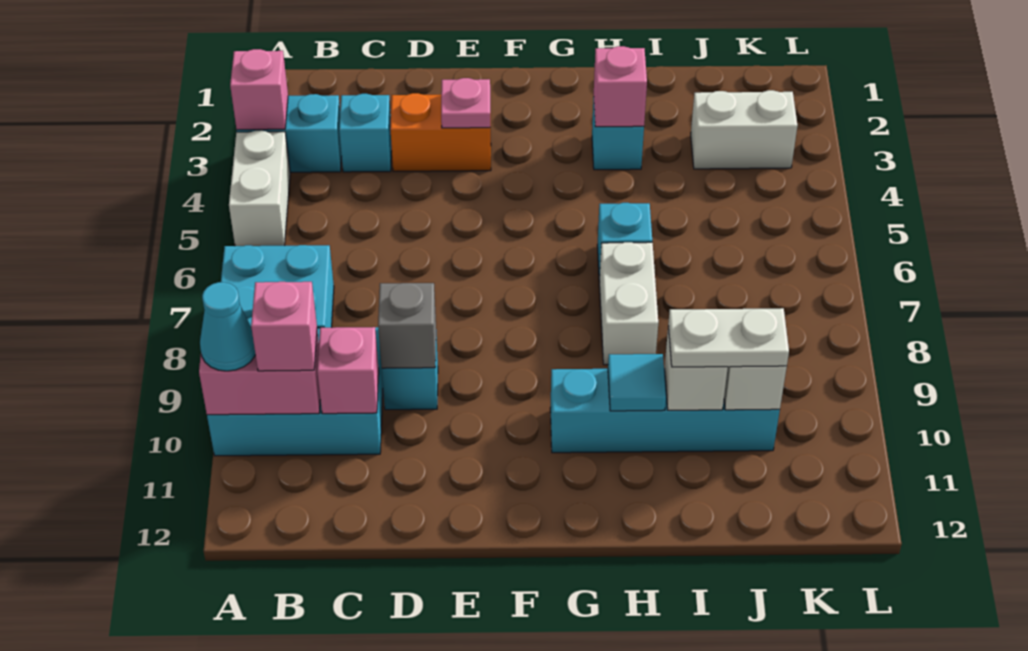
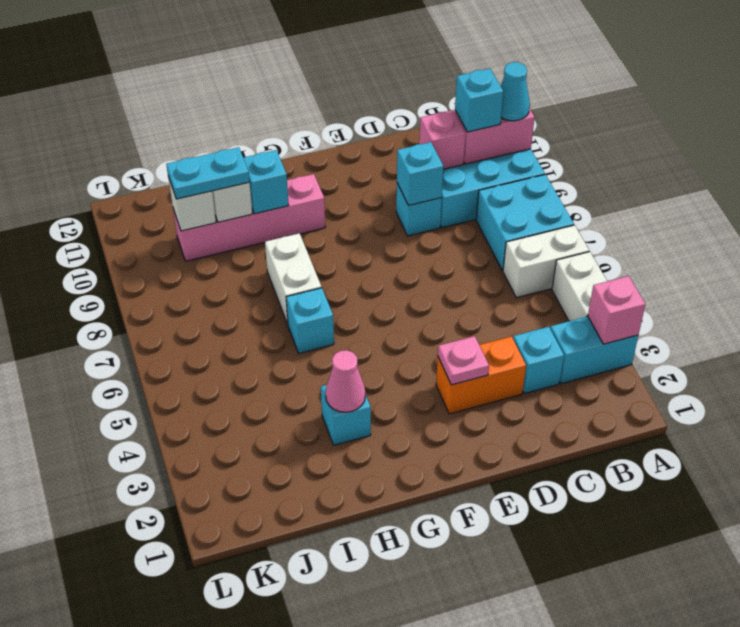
pink brick B10 level 3 -> cyan brick B10 level 3
grey brick D9 level 2 -> cyan brick D9 level 2
cyan brick G10:J10 level 1 -> pink brick G10:J10 level 1
pink brick H3 level 2 -> pink cone H3 level 2
cyan tile H10 level 2 -> cyan brick H10 level 2
white plate I10:J10 level 3 -> cyan plate I10:J10 level 3
white brick J3:K3 level 1 -> white brick A6:B6 level 1

